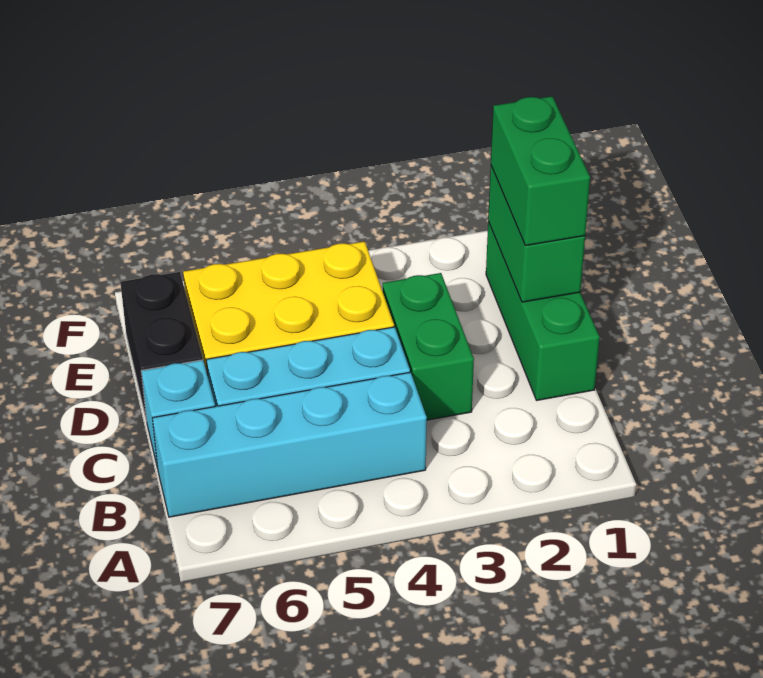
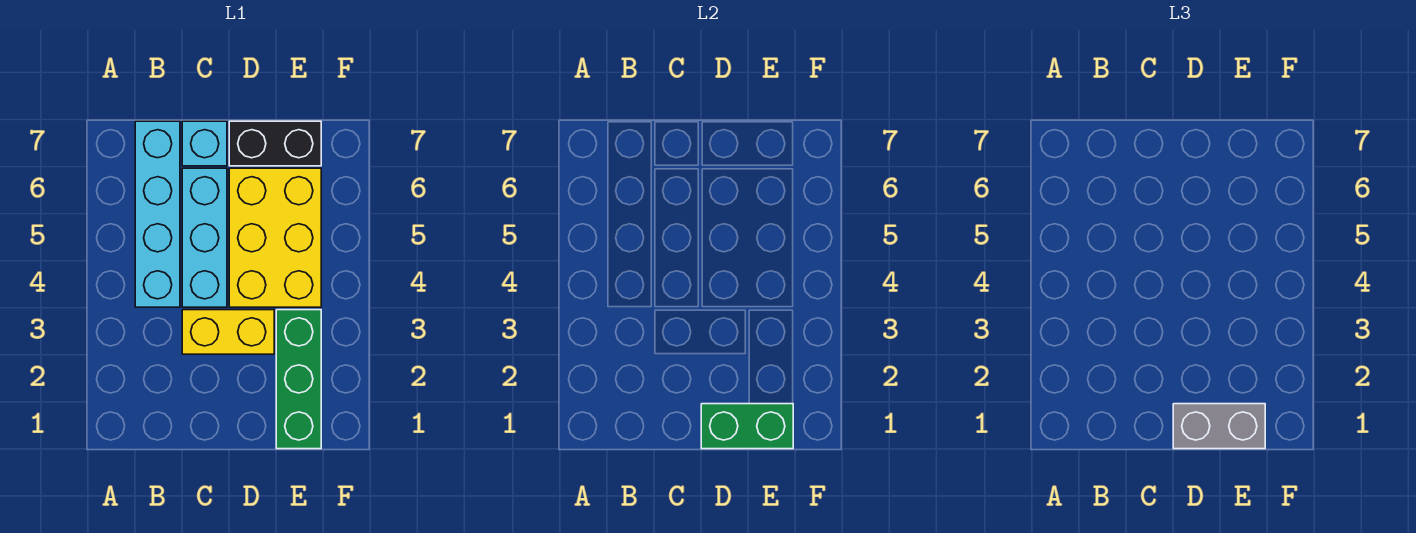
green brick C1:E1 level 1 -> green brick E1:E3 level 1
green brick C3:D3 level 1 -> yellow brick C3:D3 level 1
green brick D1:E1 level 3 -> grey brick D1:E1 level 3

